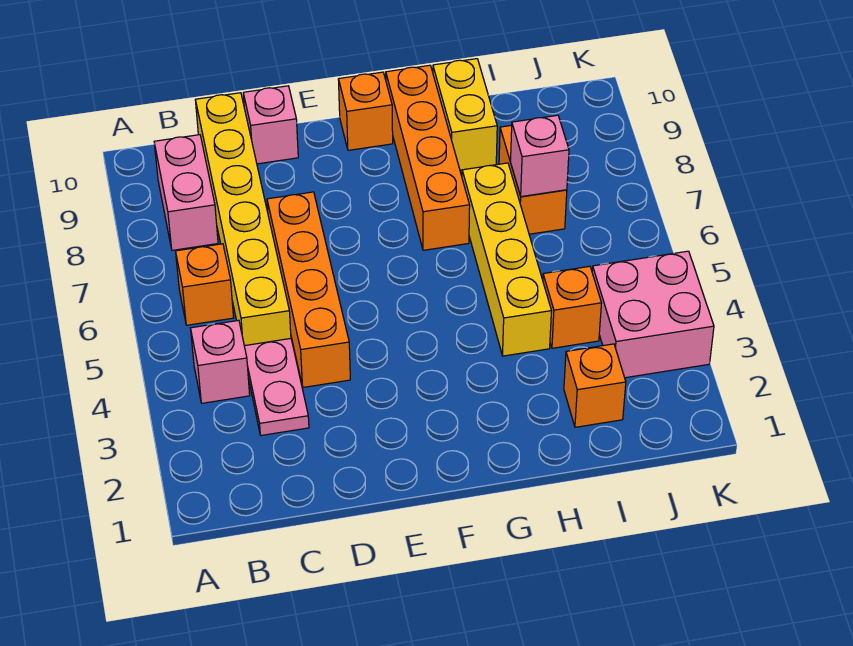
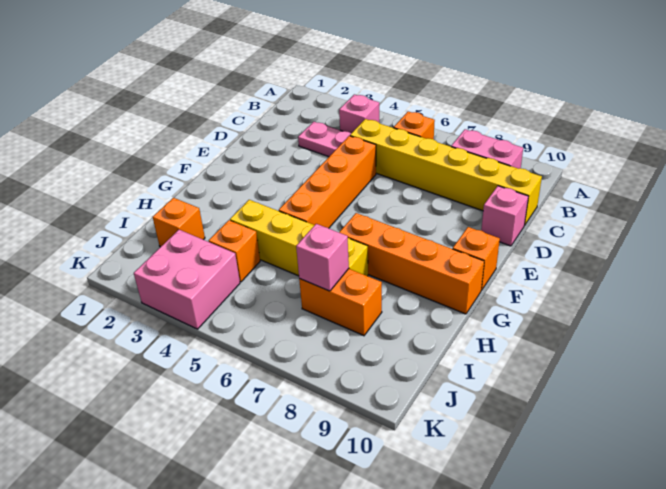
orange brick D4:D7 level 1 -> orange brick D5:G5 level 1
yellow brick H9:H10 level 1 -> none

